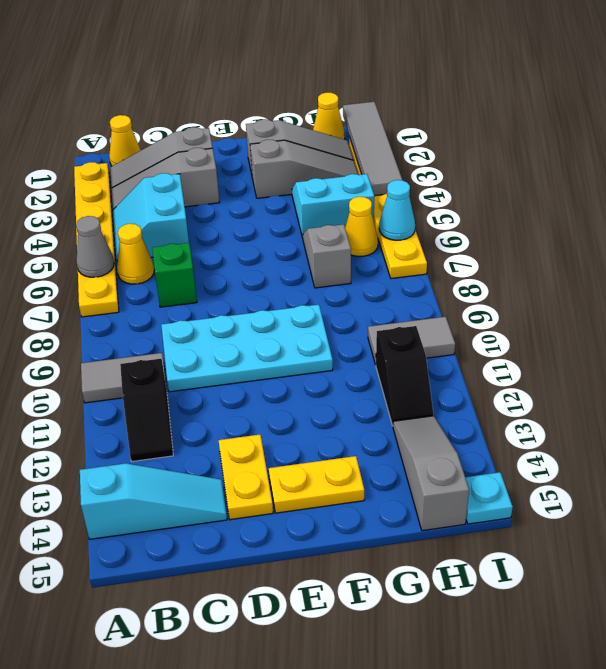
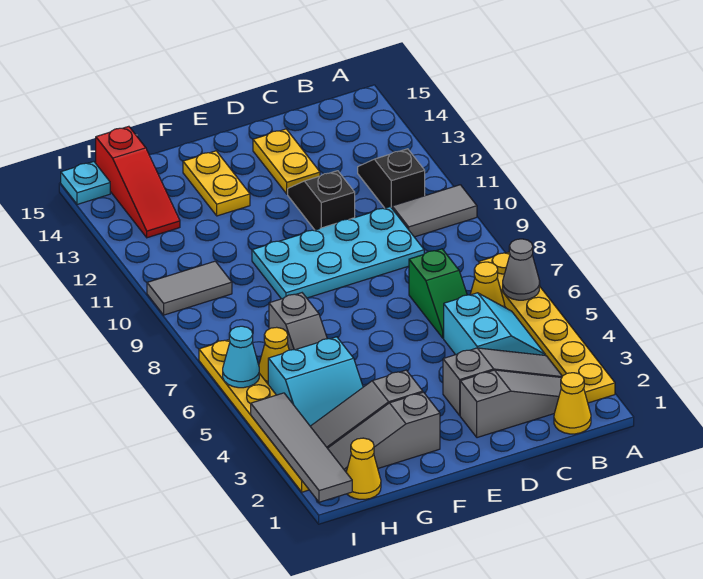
cyan slope A14:C14 level 1 top A -> none
yellow plate E14:F14 level 1 -> yellow plate F13:F14 level 1
black slope H11:H12 level 1 top 11 -> black slope D11:D12 level 1 top 11
grey slope H13:H15 level 1 top 15 -> red slope H13:H15 level 1 top 15

